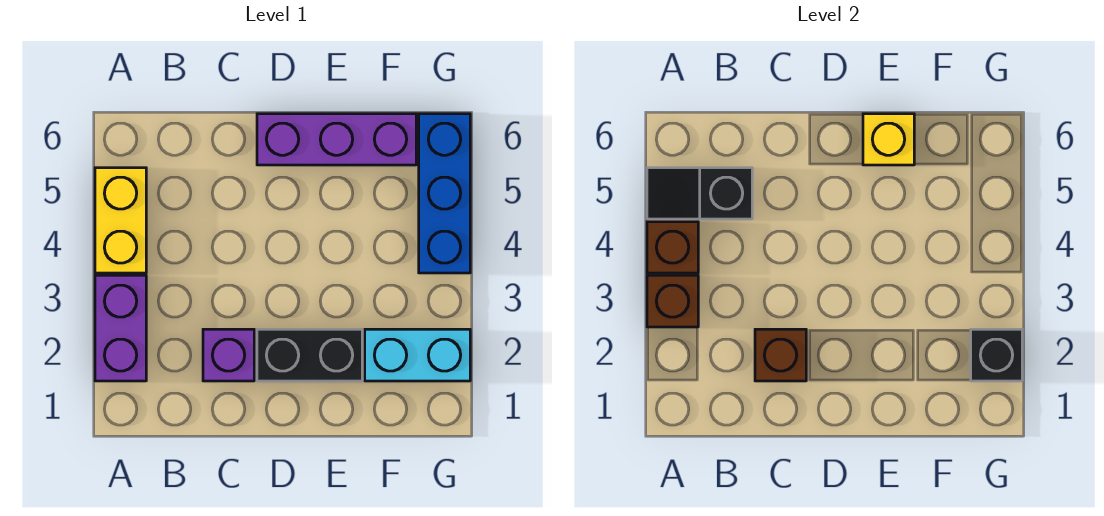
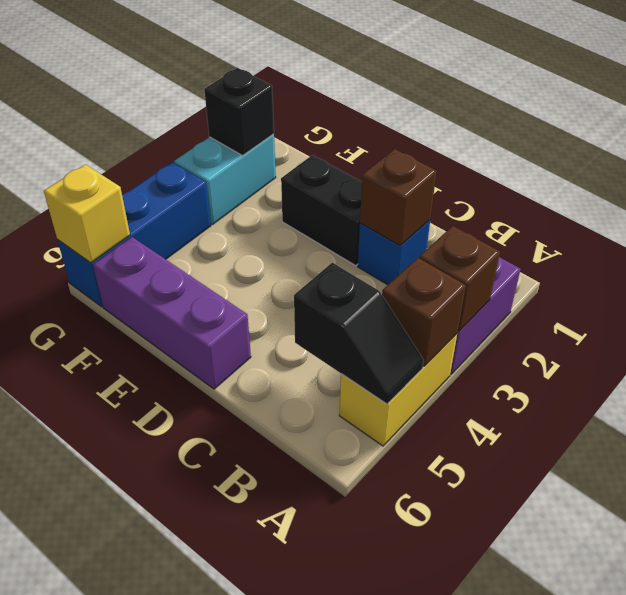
purple brick C2 level 1 -> blue brick C2 level 1
yellow brick E6 level 2 -> yellow brick G6 level 2
cyan brick F2:G2 level 1 -> cyan brick G2:G3 level 1

